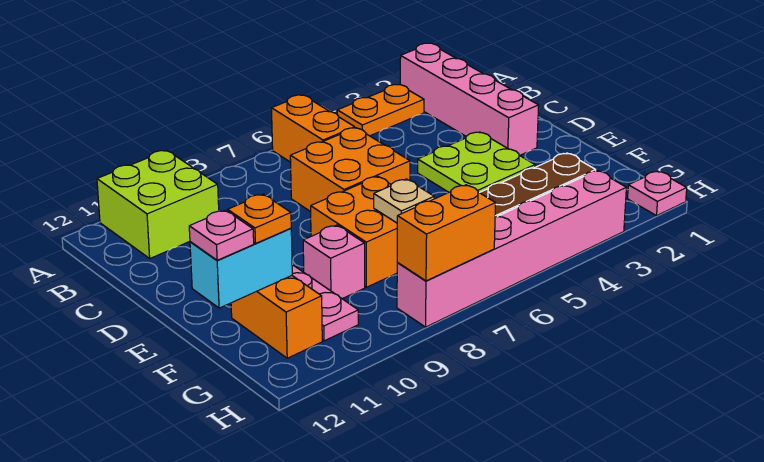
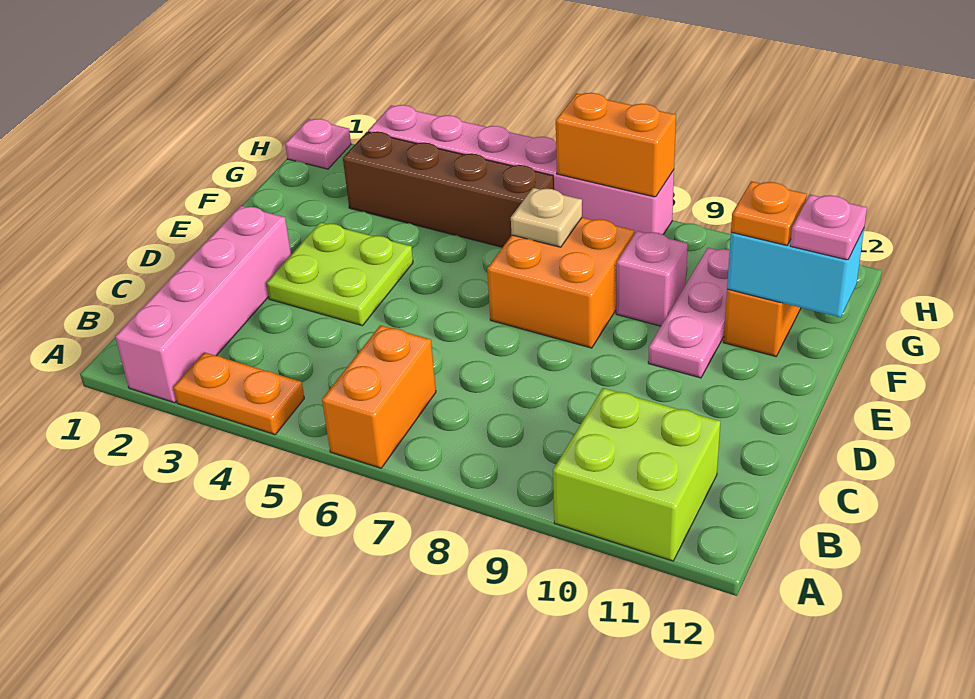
orange brick C6:D7 level 1 -> none

